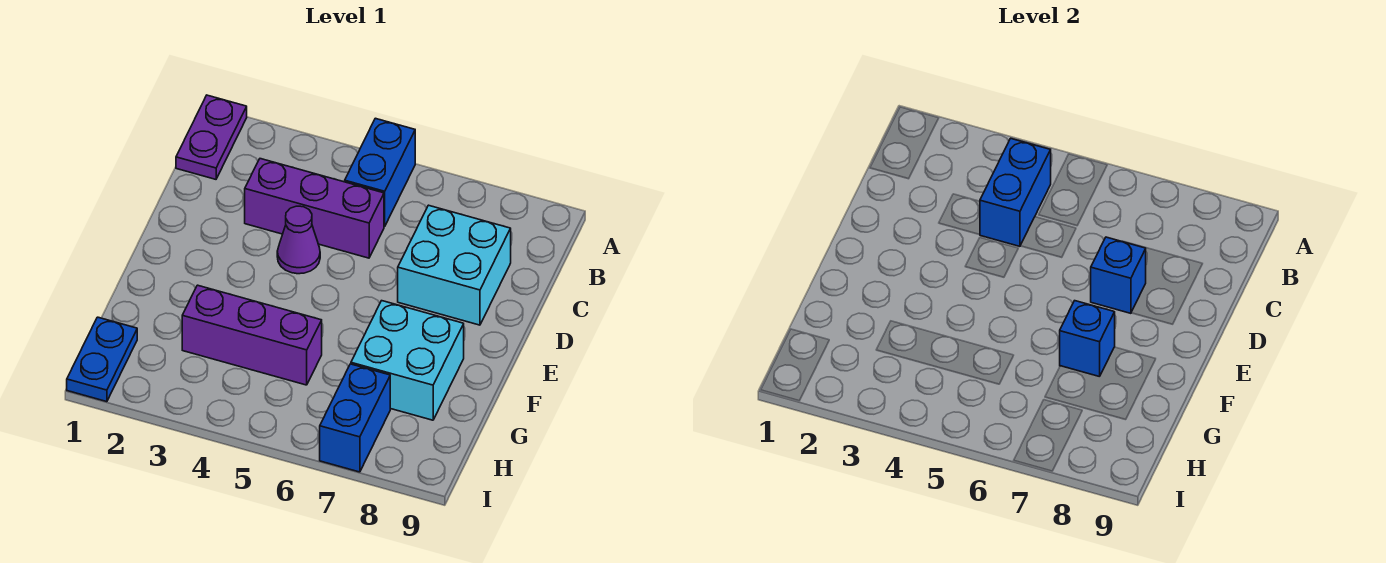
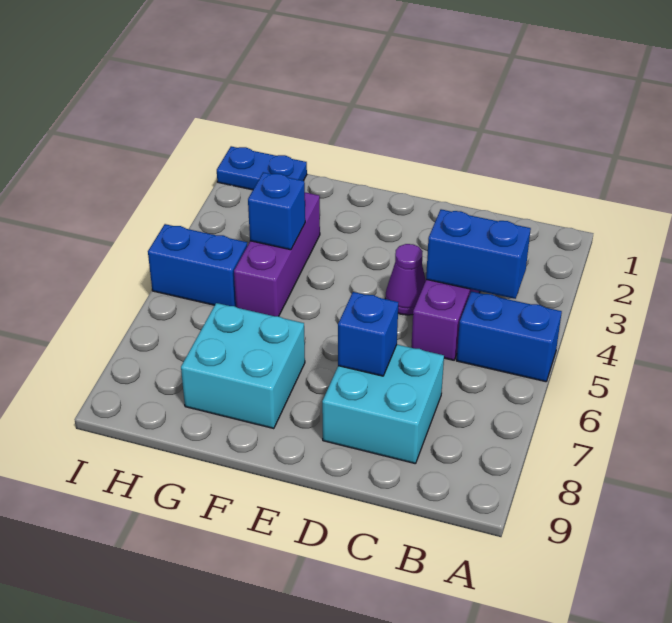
purple plate A1:B1 level 1 -> none
blue brick F7 level 2 -> blue brick G4 level 2
blue brick H7:I7 level 1 -> blue brick H5:I5 level 1

